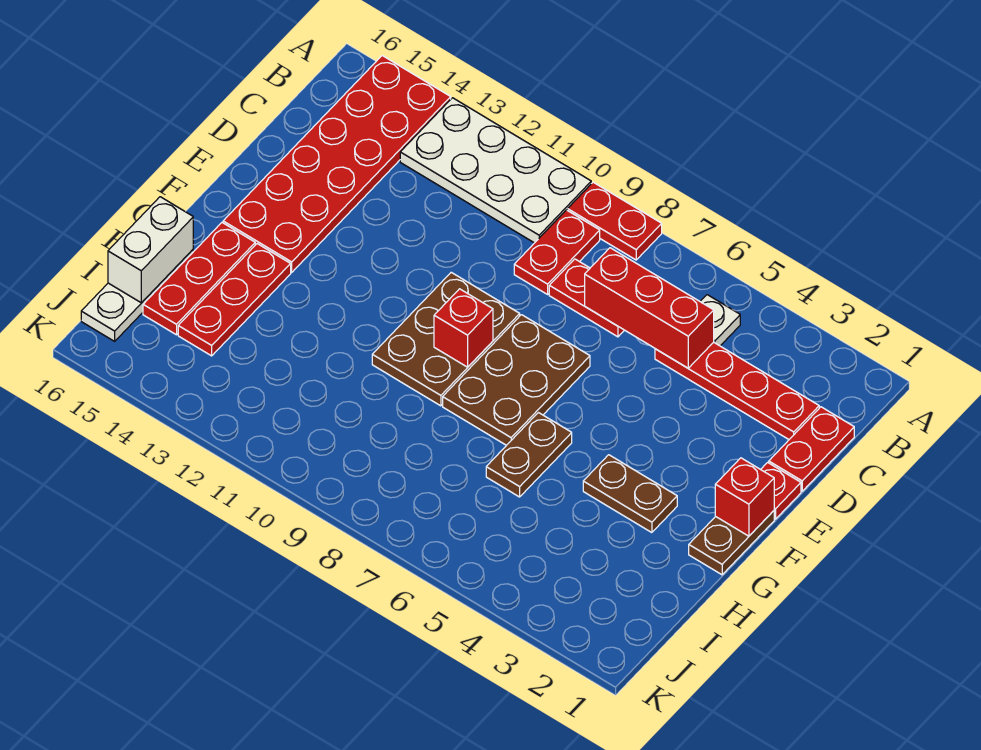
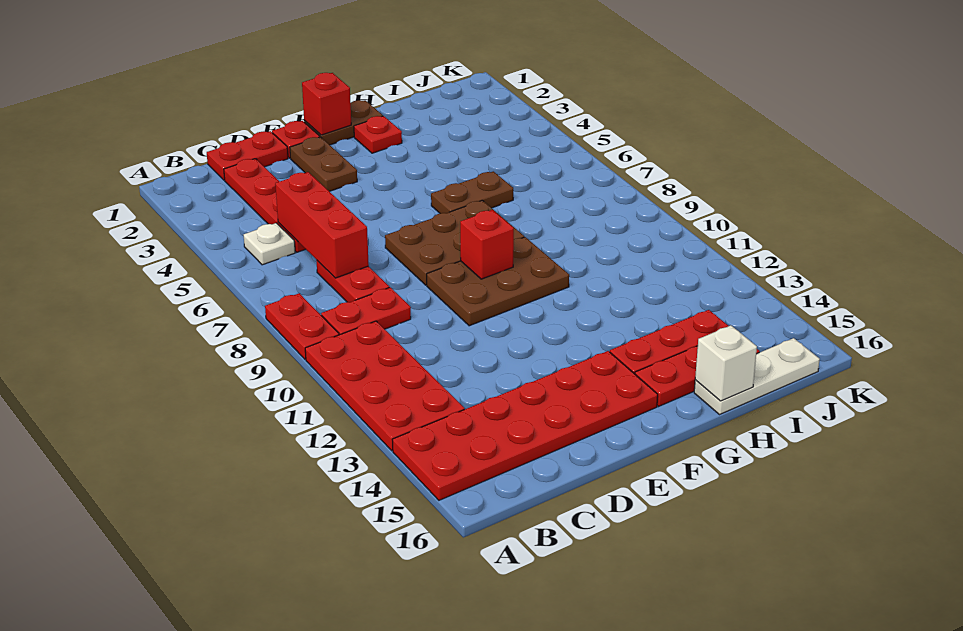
white plate A10:B13 level 1 -> red plate A10:B13 level 1
none -> red plate G2 level 1
brown plate G3:G4 level 1 -> brown plate E2:E3 level 1
white brick H16:I16 level 2 -> white brick H16 level 2

